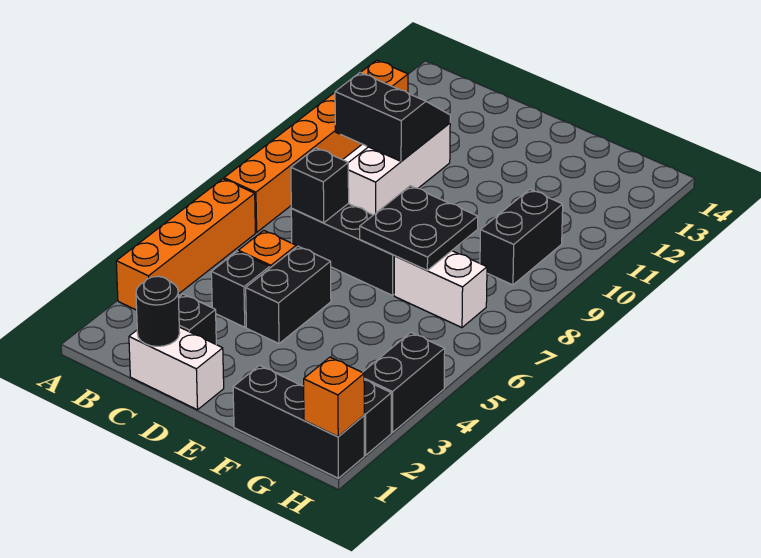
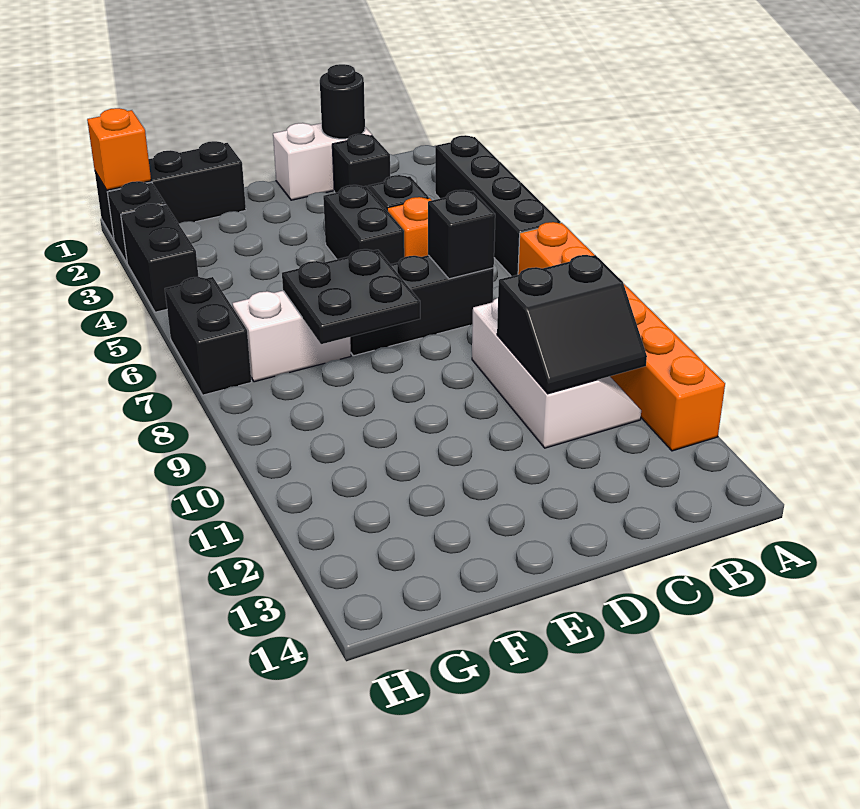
orange brick A3:A6 level 1 -> black brick A3:A6 level 1
black brick G9:G10 level 1 -> black brick H6:H7 level 1

